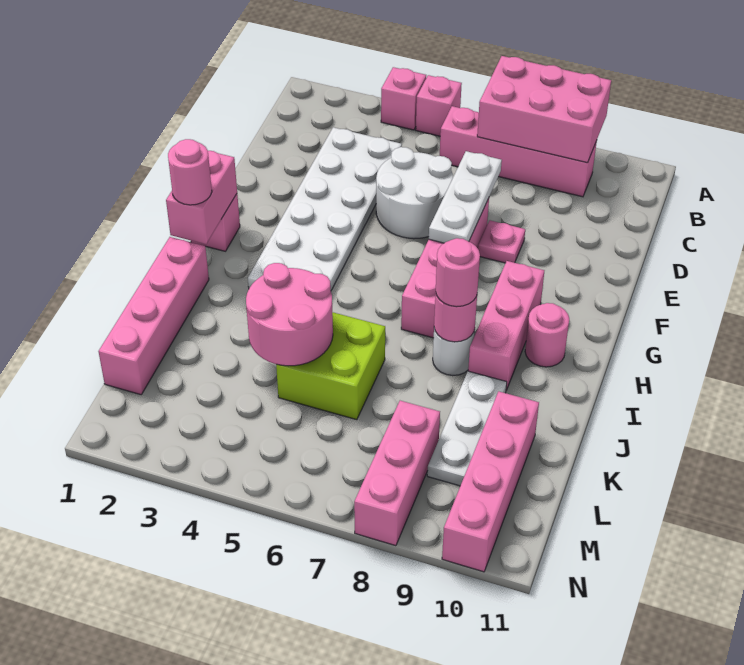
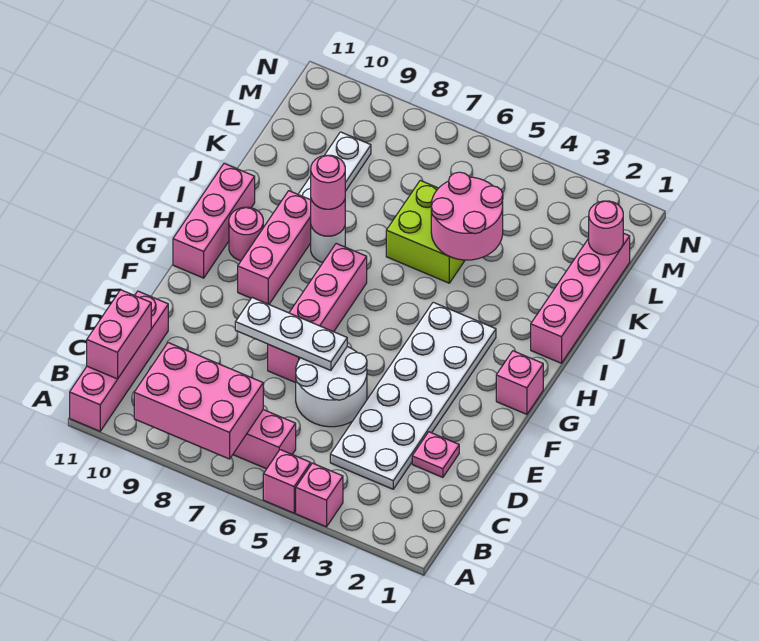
white plate D7:F7 level 2 -> white plate E6:E8 level 2
pink plate E8 level 1 -> pink plate D2 level 1
pink brick G1:H1 level 2 -> pink brick B11:C11 level 2
pink round brick H1 level 3 -> pink round brick L1 level 2
pink brick K10:N10 level 1 -> pink brick A11:D11 level 1
pink brick L8:N8 level 1 -> pink brick G11:I11 level 1

